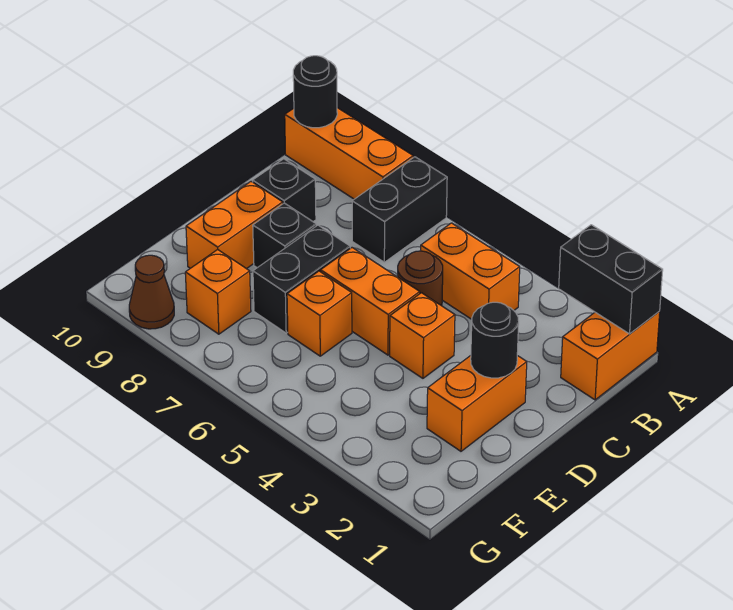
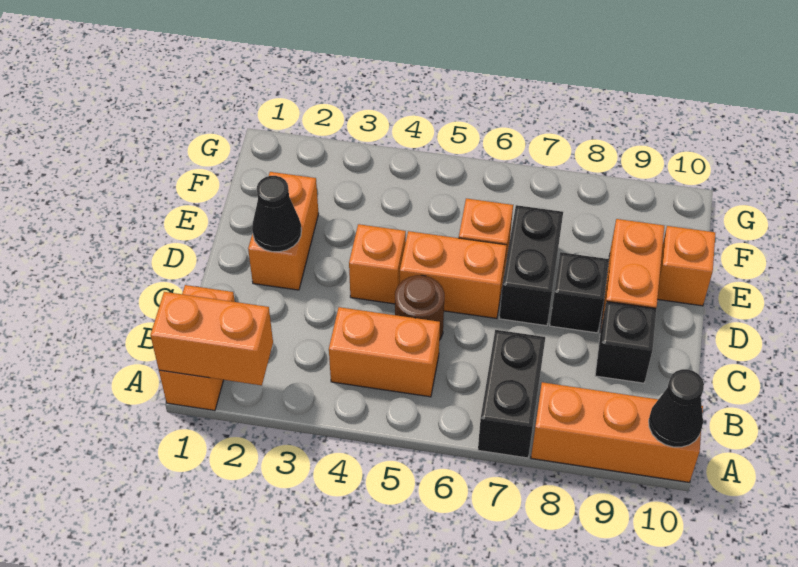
black brick A1:A2 level 2 -> orange brick A1:A2 level 2
black round brick A10 level 2 -> black cone A10 level 2
black round brick D2 level 2 -> black cone D2 level 2
orange brick F8 level 1 -> orange brick E10 level 1
brown cone G9 level 1 -> none

